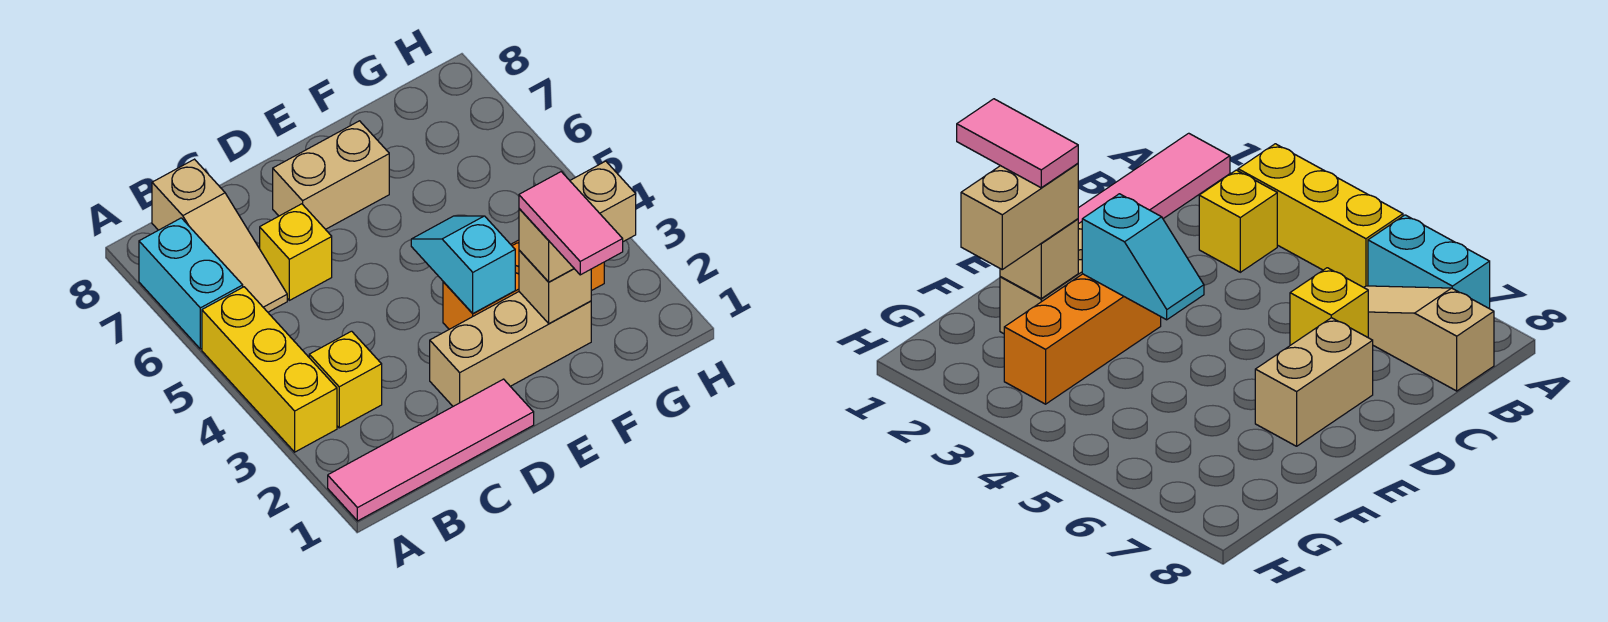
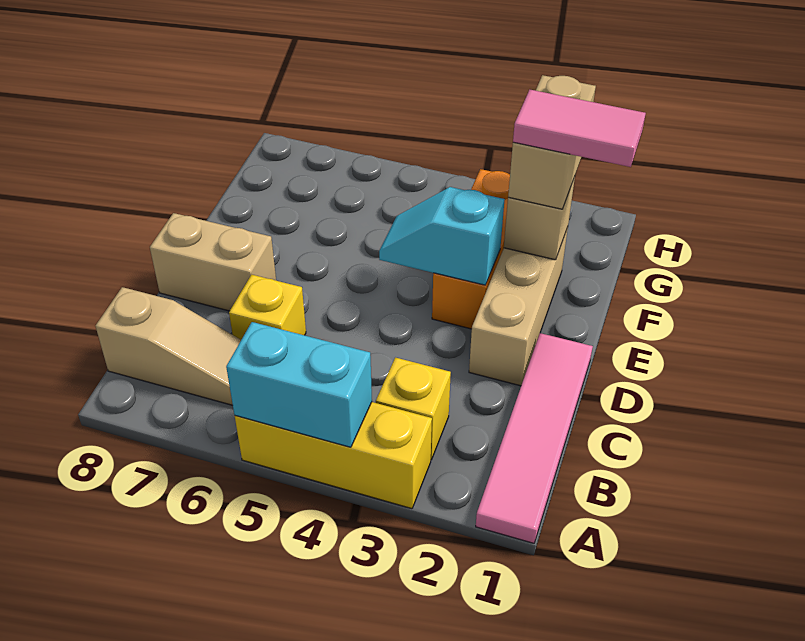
cyan brick A6:A7 level 1 -> cyan brick A4:A5 level 2
tan brick D7:E7 level 1 -> tan brick D7:D8 level 1

